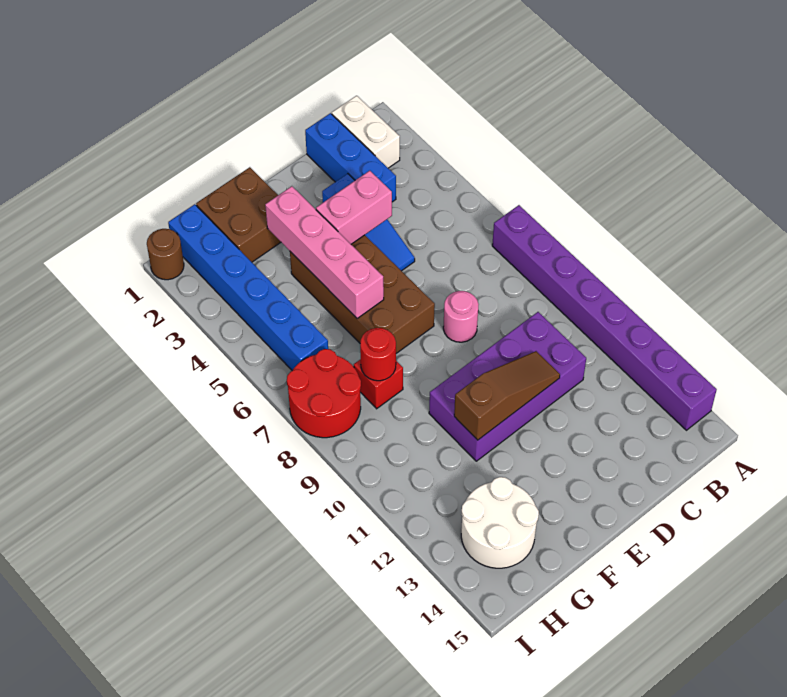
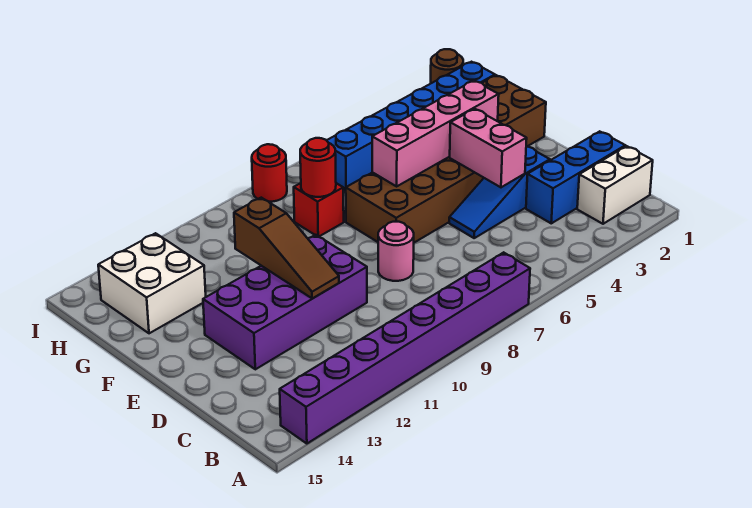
purple brick C10:F11 level 1 -> purple brick D10:E13 level 1
white round brick G13:H14 level 1 -> white brick G13:H14 level 1
red round brick H7:I8 level 1 -> red round brick I8 level 1

